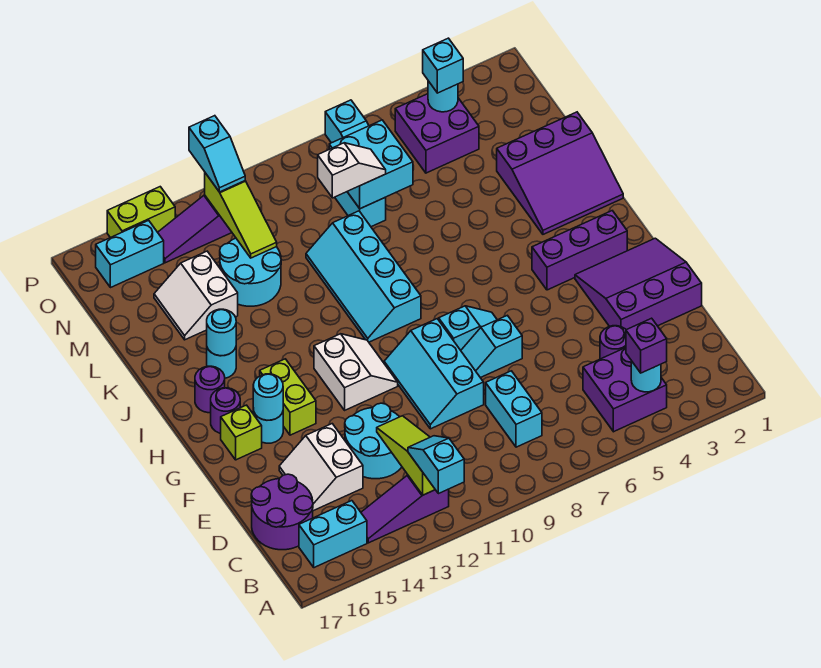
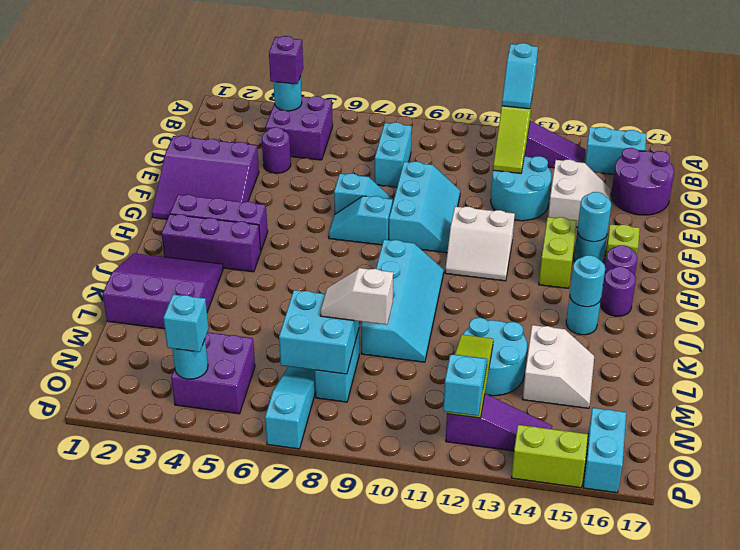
white slope G11:H12 level 1 top 12 -> white slope G11:H12 level 1 top G
none -> purple brick I2:I4 level 1
cyan brick O15:O16 level 1 -> cyan brick O16:P16 level 1

